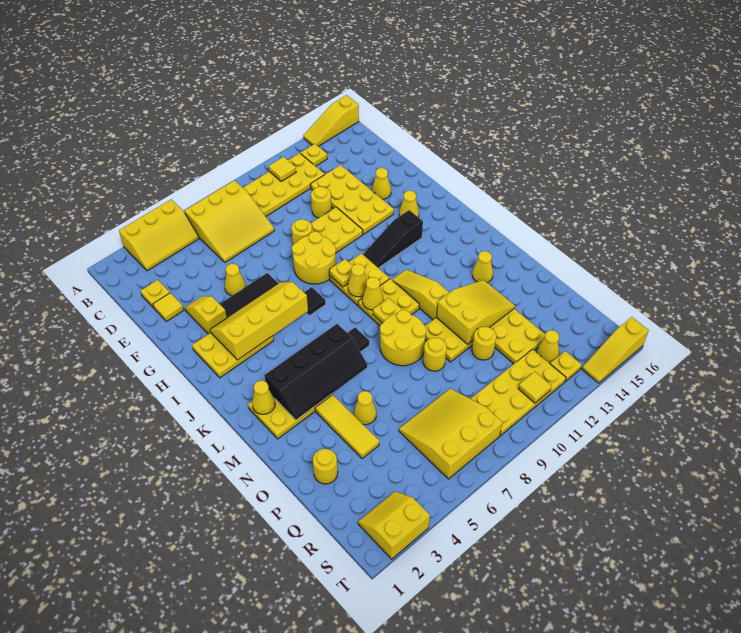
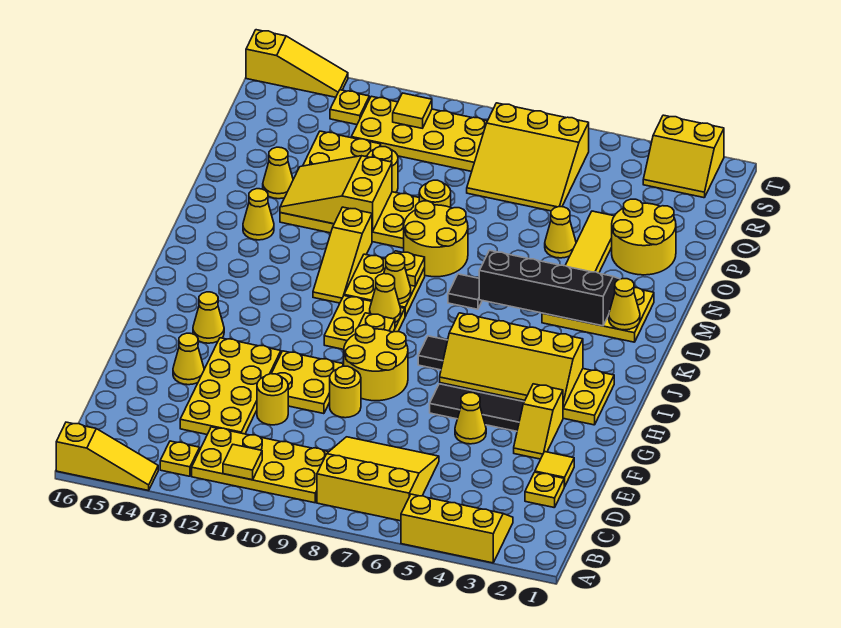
black slope I11:I13 level 1 top 13 -> none
yellow round brick P2 level 1 -> yellow round brick O2:P3 level 1
yellow cone R13 level 1 -> yellow cone O14 level 1

